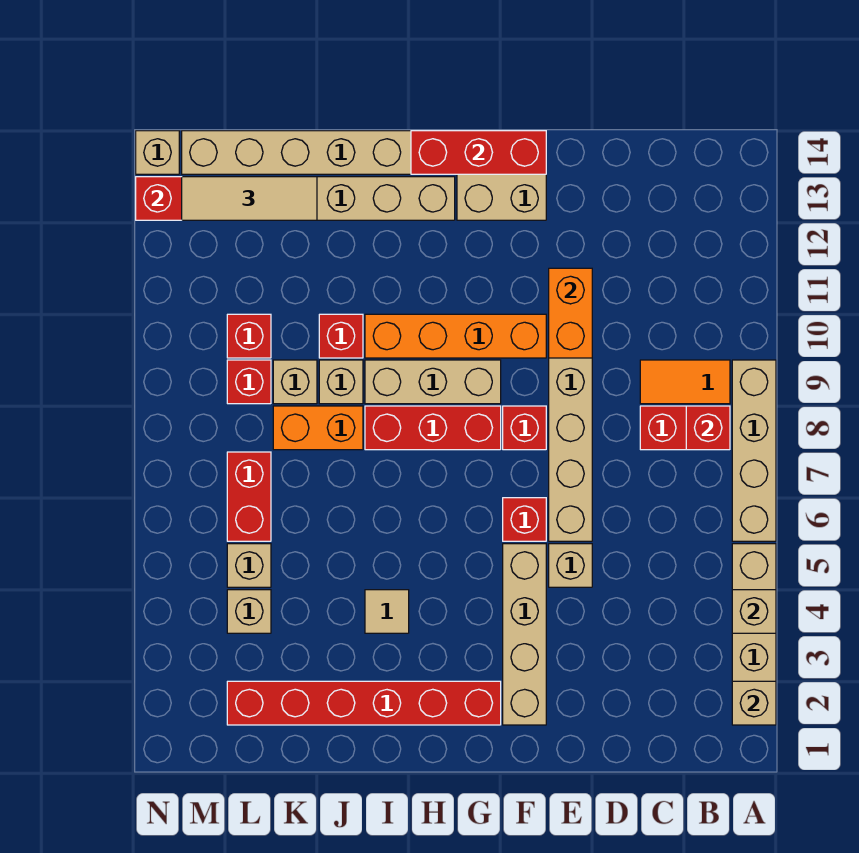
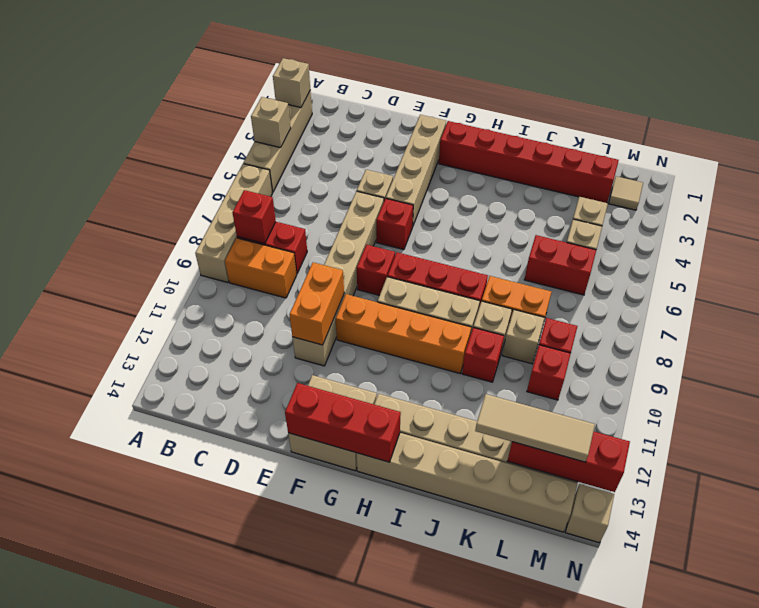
orange tile B9:C9 level 1 -> orange brick B9:C9 level 1
tan tile I4 level 1 -> tan tile M2 level 1
red brick L6:L7 level 1 -> red brick K6:L6 level 1

